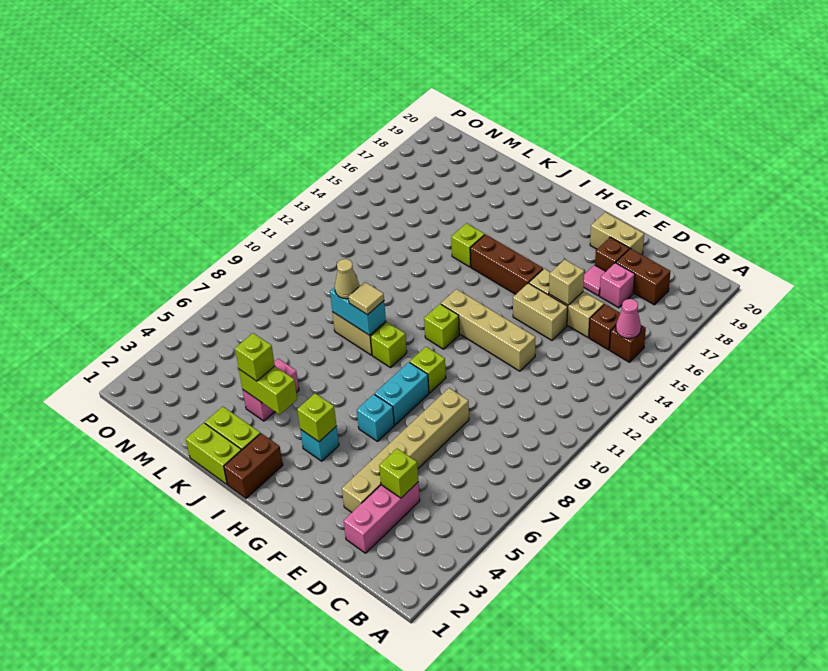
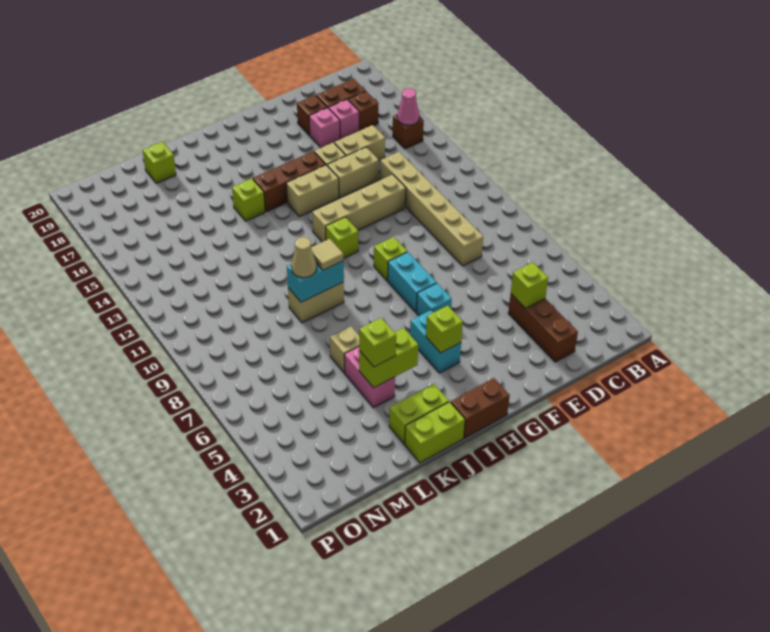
brown brick C15 level 1 -> brown brick C17 level 1
pink brick D2:D4 level 1 -> brown brick D2:D4 level 1
tan brick E3:E8 level 1 -> tan brick D8:D13 level 1
tan brick E15 level 2 -> tan brick K6 level 1
pink tile E17 level 1 -> pink brick E17 level 1
tan brick E19:F19 level 1 -> tan brick G14:H14 level 1
cyan brick H4 level 1 -> cyan brick H4:H5 level 1
brown brick I1:I2 level 1 -> brown brick H1:I1 level 1
lime brick I9 level 1 -> lime brick L19 level 1

